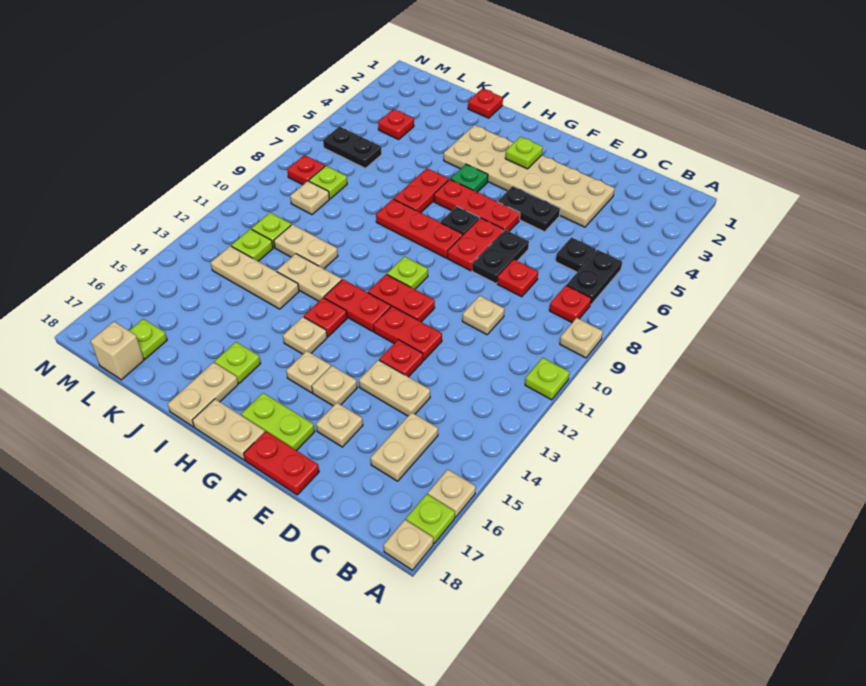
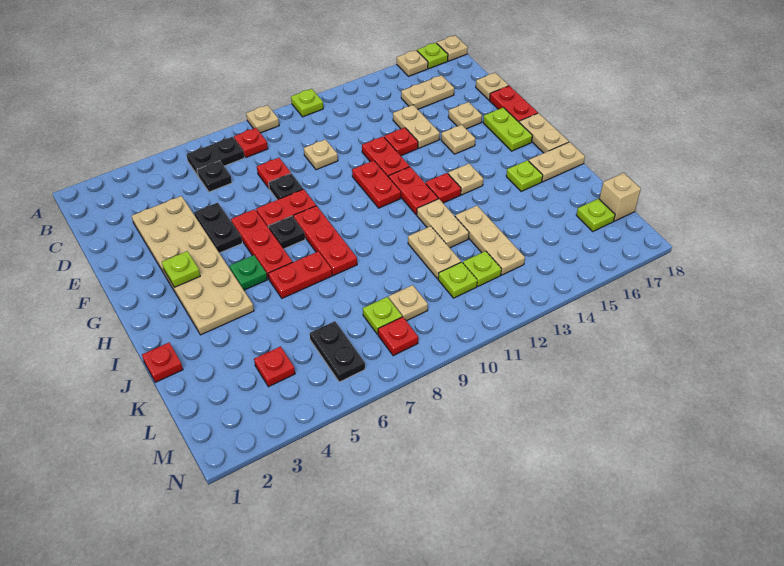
black plate E7:E8 level 1 -> black plate E8 level 1
lime plate G10 level 1 -> none
tan plate G15 level 1 -> tan plate D18 level 1

